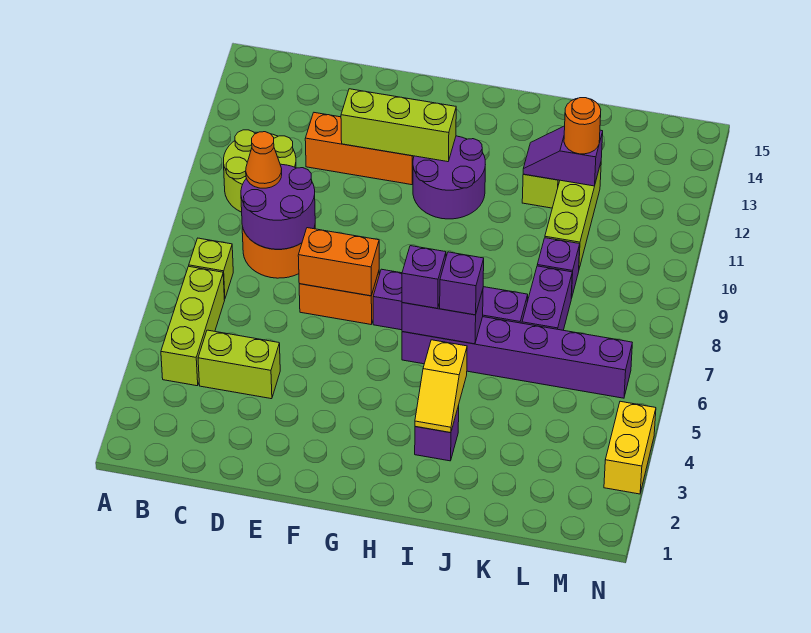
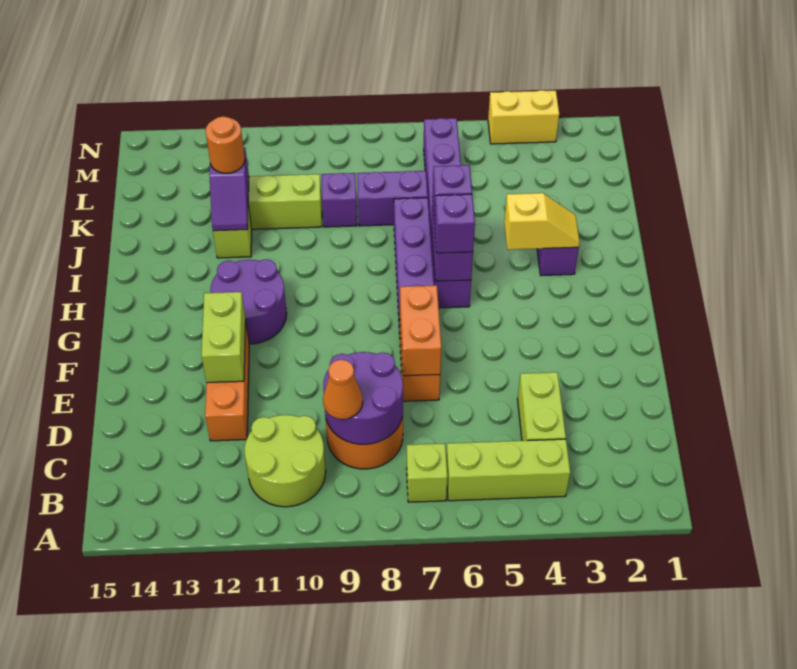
lime brick E12:G12 level 2 -> lime brick E12:F12 level 2

